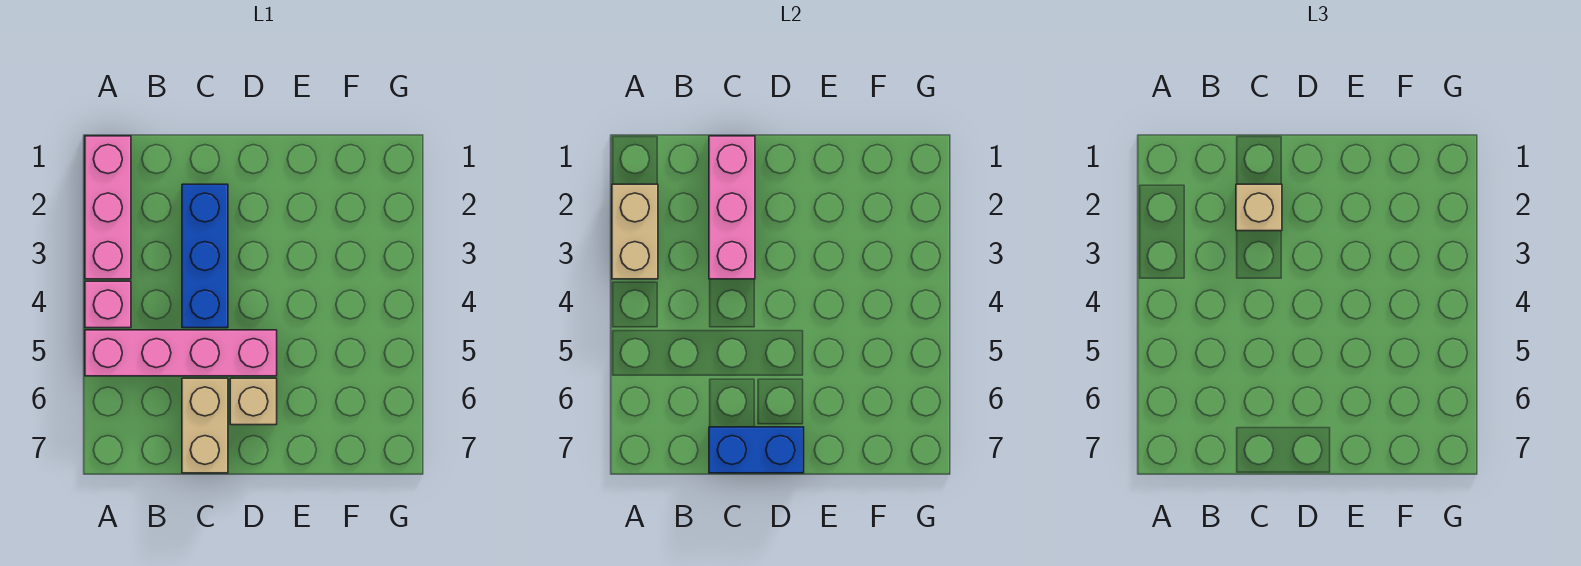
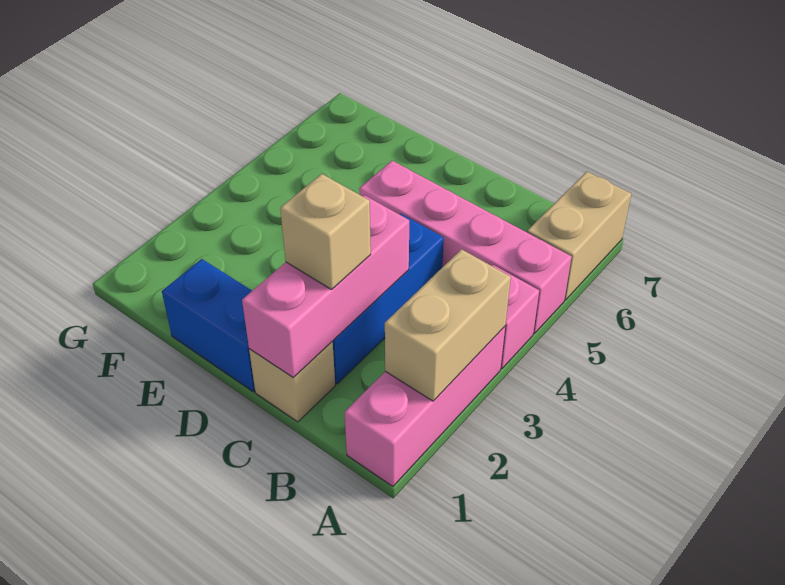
tan brick C6:C7 level 1 -> tan brick A6:A7 level 1
blue brick C7:D7 level 2 -> blue brick D1:E1 level 1
tan brick D6 level 1 -> tan brick C1 level 1

